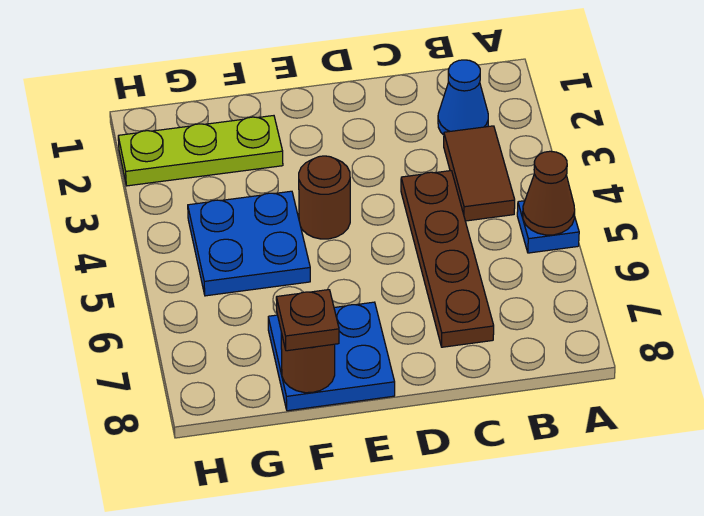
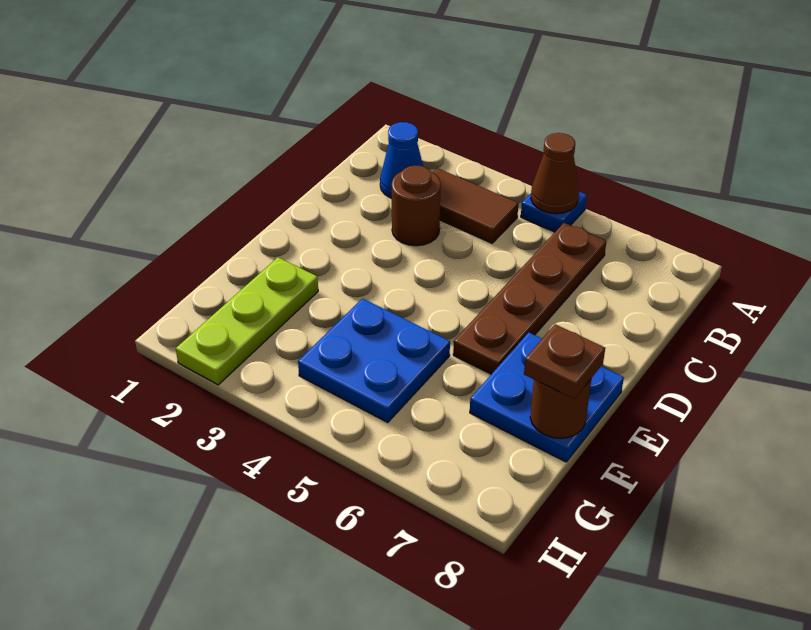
brown plate C4:C7 level 1 -> brown plate B6:E6 level 1
brown round brick E4 level 1 -> brown round brick C3 level 1

